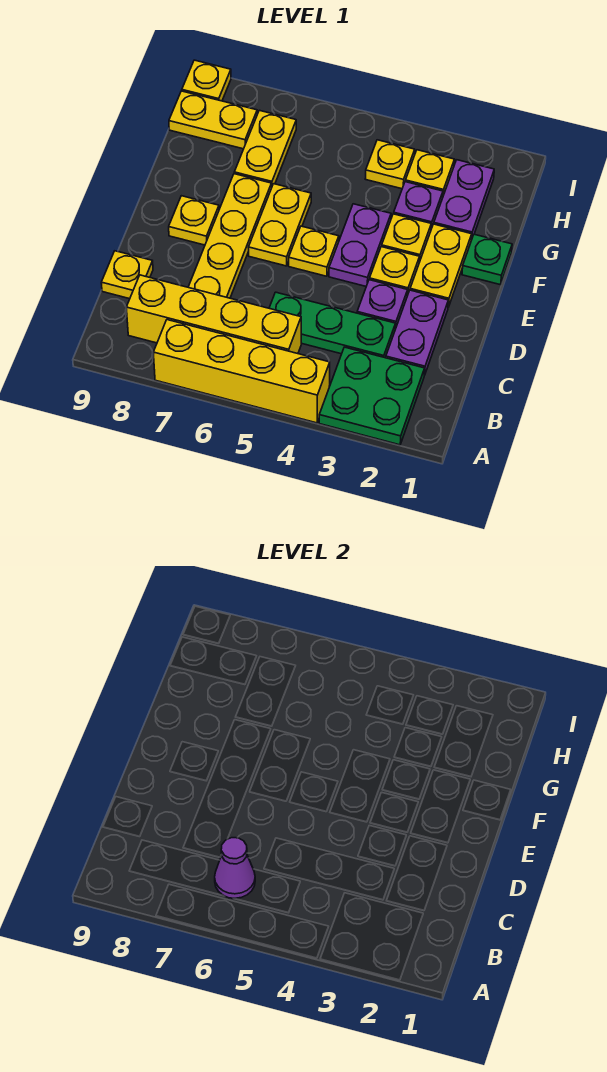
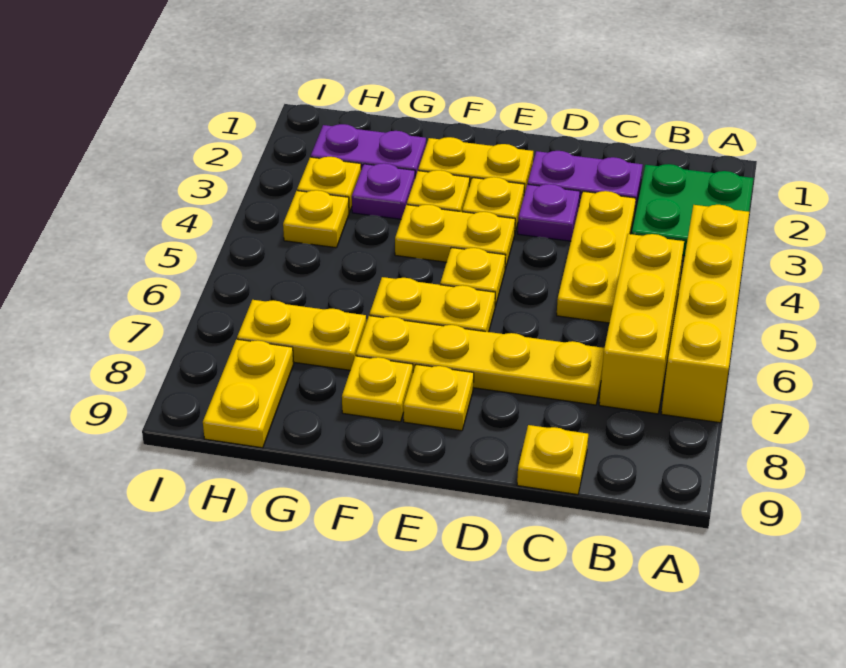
yellow brick B5:B8 level 1 -> yellow brick B5:B7 level 1
purple cone B6 level 2 -> none
green plate C3:C5 level 1 -> yellow plate C3:C5 level 1
purple plate E4:F4 level 1 -> yellow plate E4:F4 level 1
green plate F1 level 1 -> none
yellow plate I9 level 1 -> yellow plate F8 level 1

